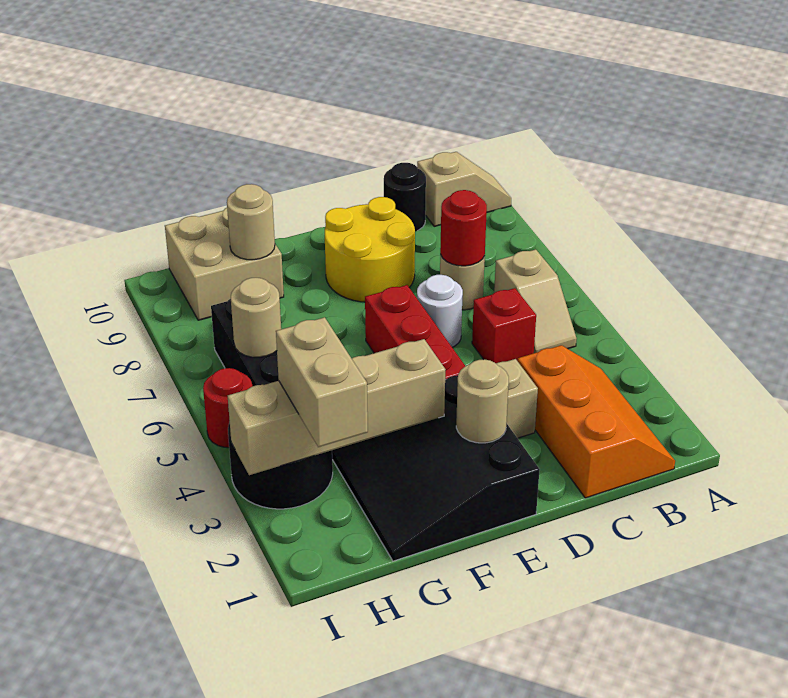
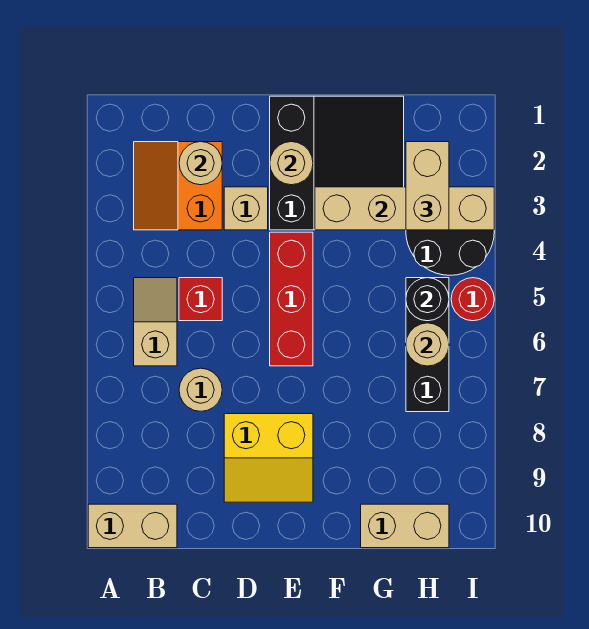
tan slope A10:B10 level 1 top B -> tan brick A10:B10 level 1
orange slope B1:C3 level 1 top C -> orange slope B2:C3 level 1 top C
red round brick C7 level 2 -> none
black round brick C10 level 1 -> black round brick H5 level 2
white round brick D6 level 1 -> none
yellow round brick D8:E9 level 1 -> yellow slope D8:E9 level 1 top 8
tan brick G9:H10 level 1 -> tan brick G10:H10 level 1
tan round brick G9 level 2 -> tan round brick C2 level 2

